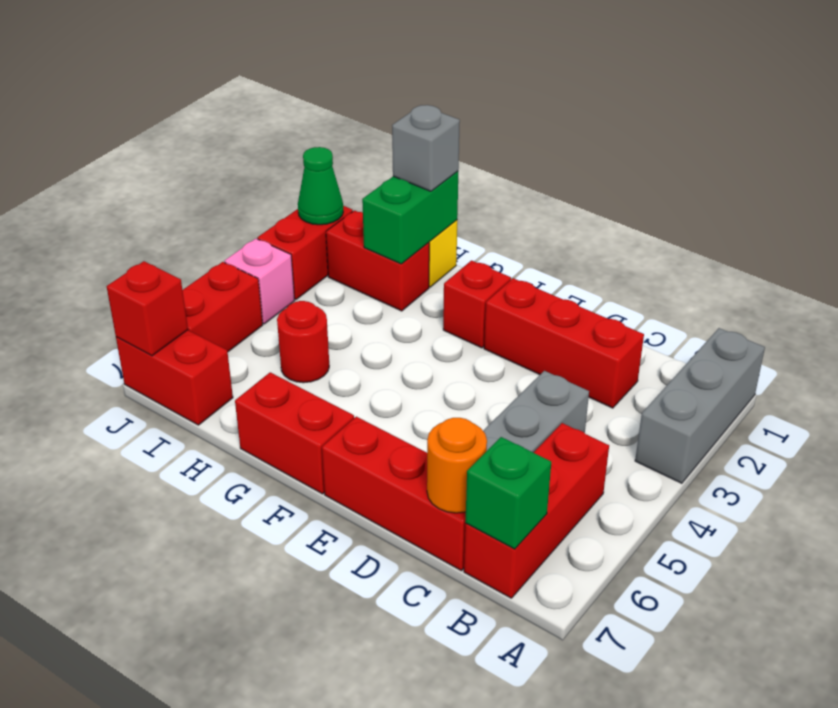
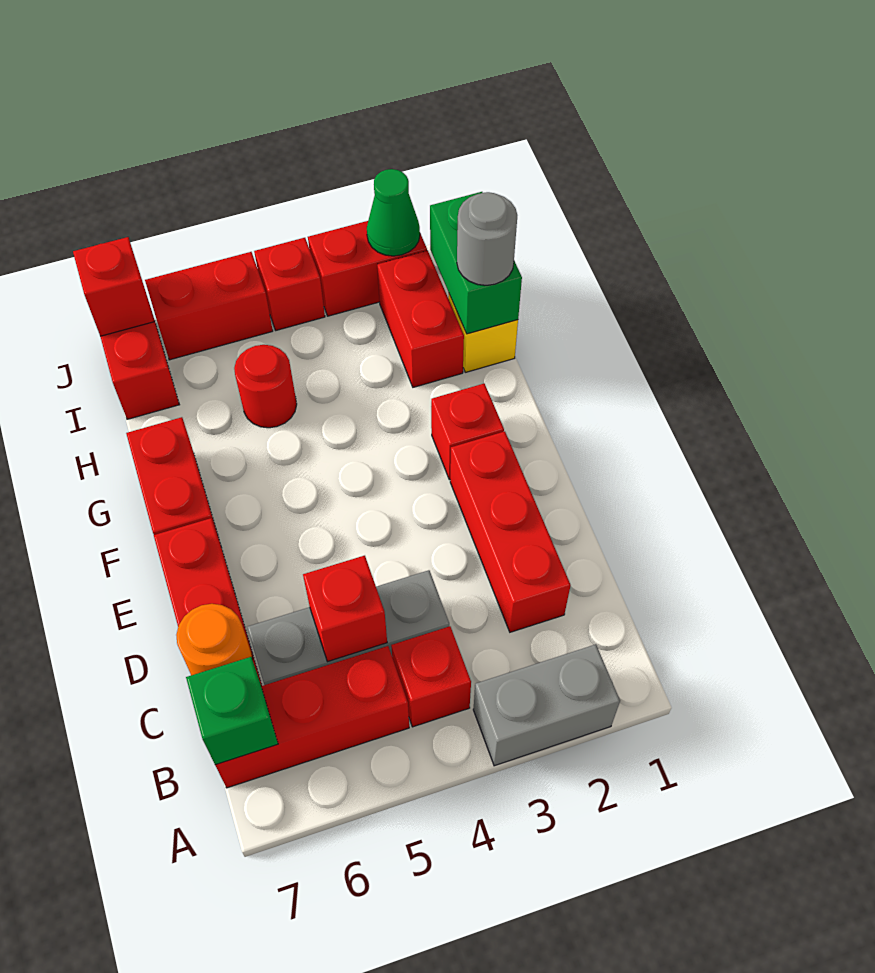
grey brick A1:A3 level 1 -> grey brick A2:A3 level 1
none -> red brick B4 level 1
none -> red brick C5 level 2
green brick H1:H2 level 2 -> green brick H1:I1 level 2
grey brick H1 level 3 -> grey round brick H1 level 3
pink brick J4 level 1 -> red brick J4 level 1

